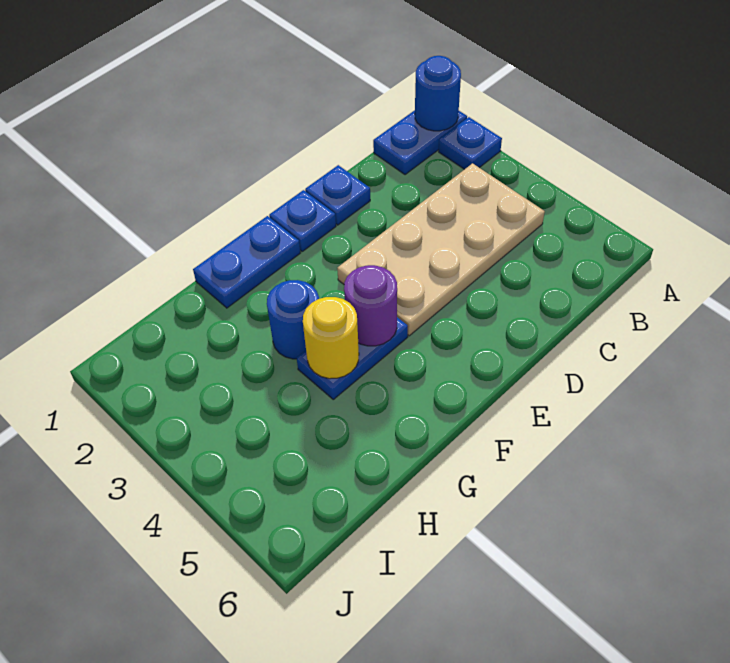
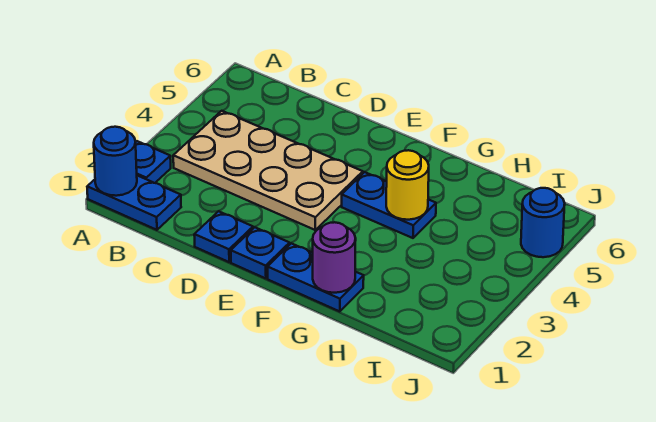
purple round brick F4 level 2 -> purple round brick G1 level 2
blue round brick G3 level 1 -> blue round brick J5 level 1

